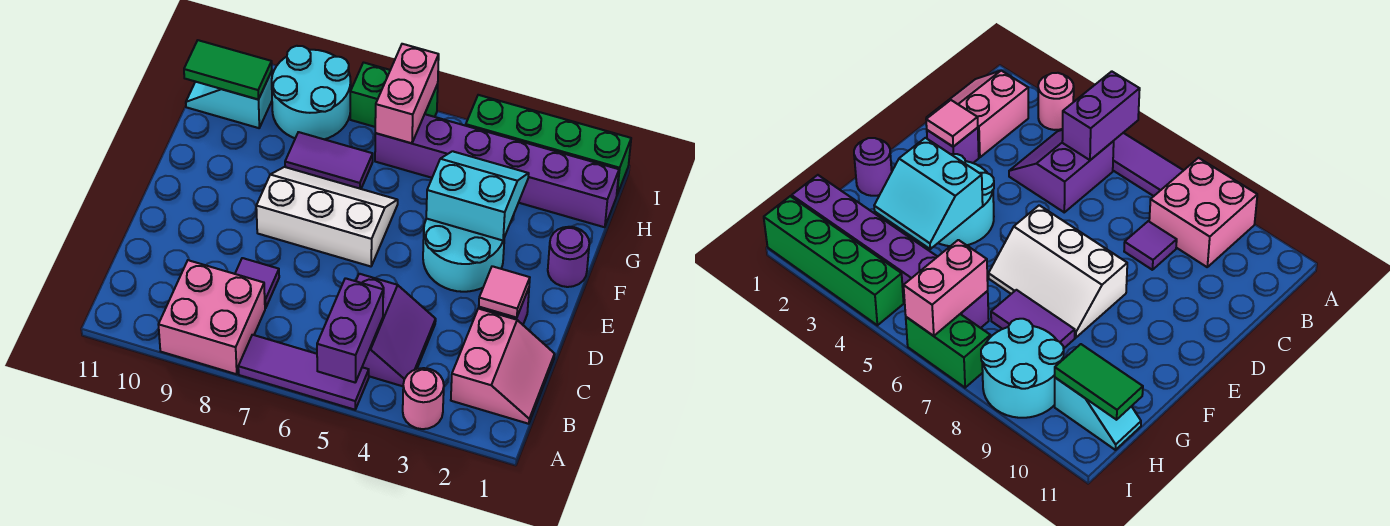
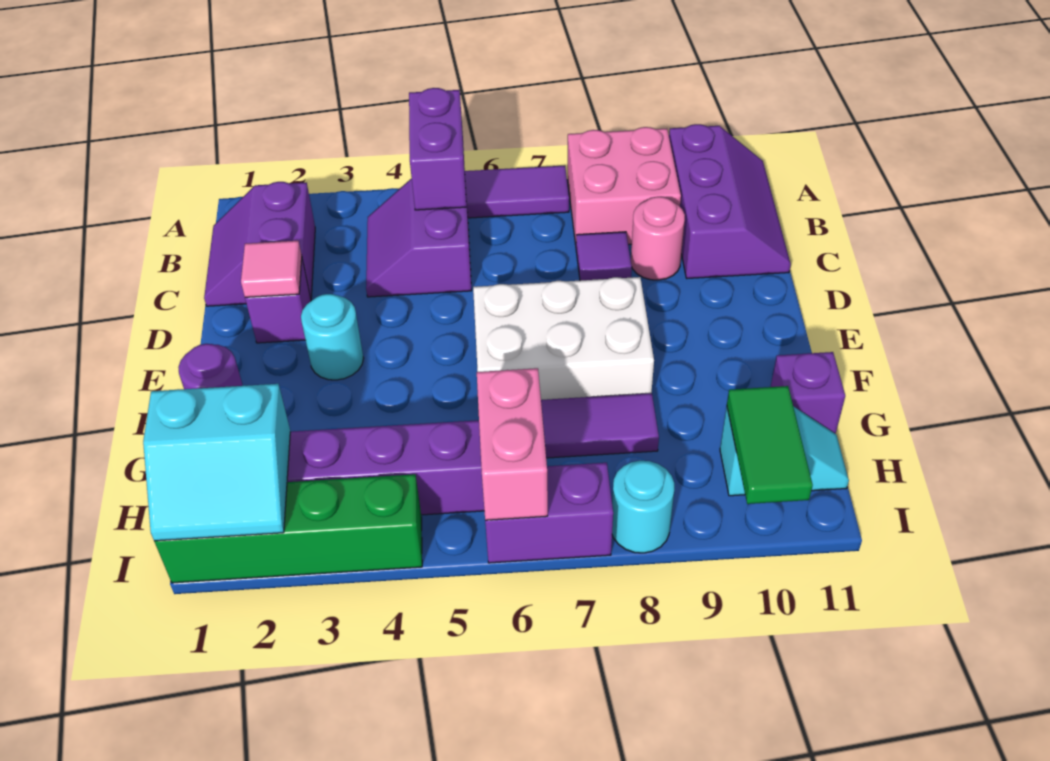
pink round brick A3 level 1 -> pink round brick C9 level 1
none -> purple slope A10:C11 level 1 top 10
pink slope B1:C2 level 1 top 2 -> purple slope B1:C2 level 1 top 2
cyan round brick E3:F4 level 1 -> cyan round brick E3 level 1
white slope E6:F8 level 1 top E -> white brick E6:F8 level 1
cyan slope F3:G4 level 2 top F -> cyan slope H1:I2 level 2 top H
none -> purple brick G11 level 1
cyan round brick H8:I9 level 1 -> cyan round brick I8 level 1
green tile H10:H11 level 2 -> green tile H10:I10 level 2
green brick I6:I7 level 1 -> purple brick I6:I7 level 1

